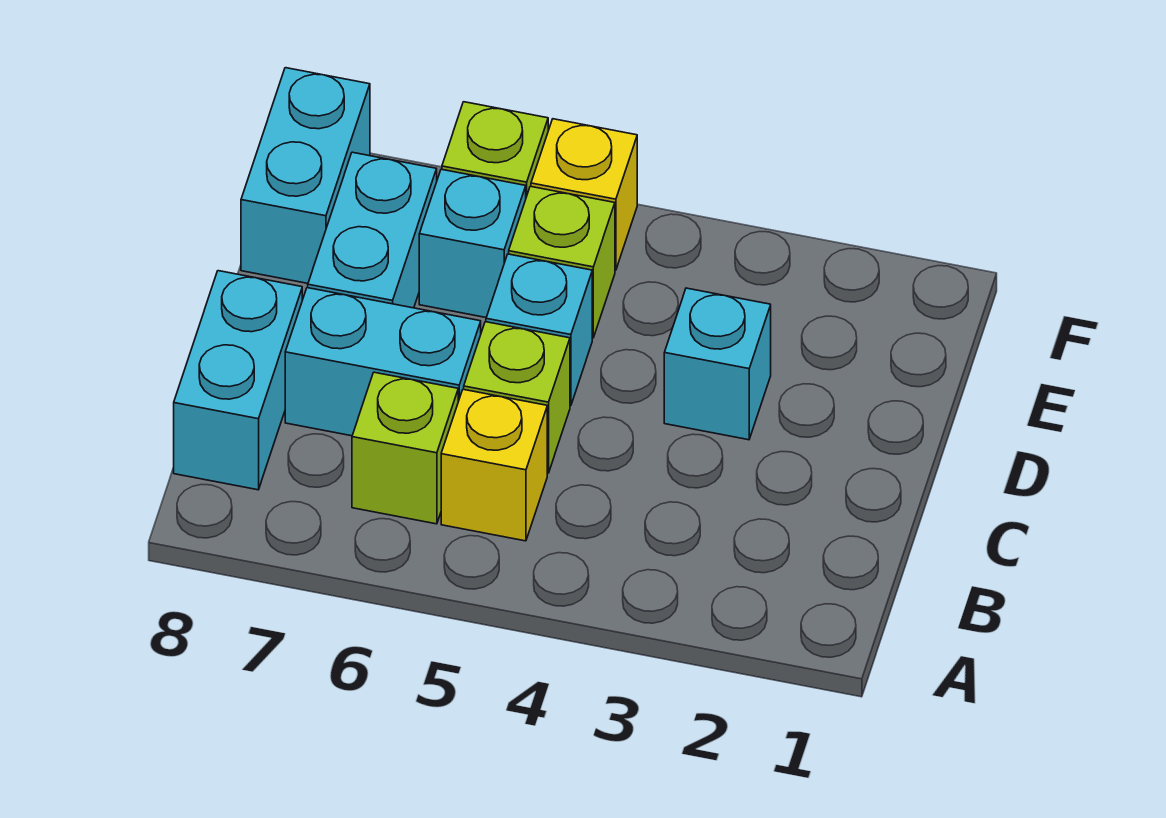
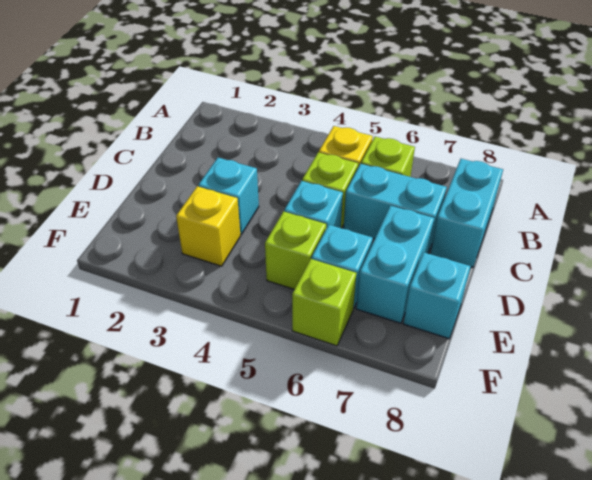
cyan brick E8:F8 level 1 -> cyan brick E8 level 1
yellow brick F5 level 1 -> yellow brick E3 level 1

